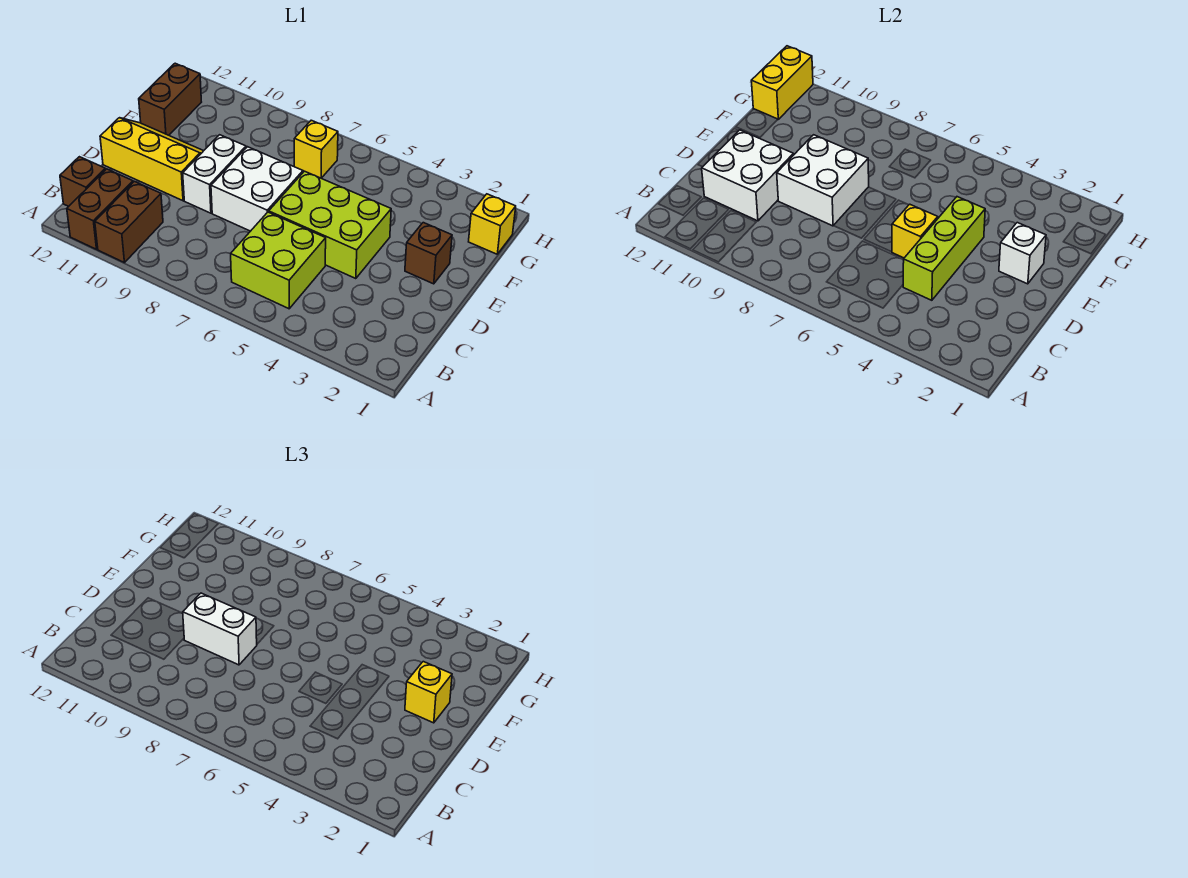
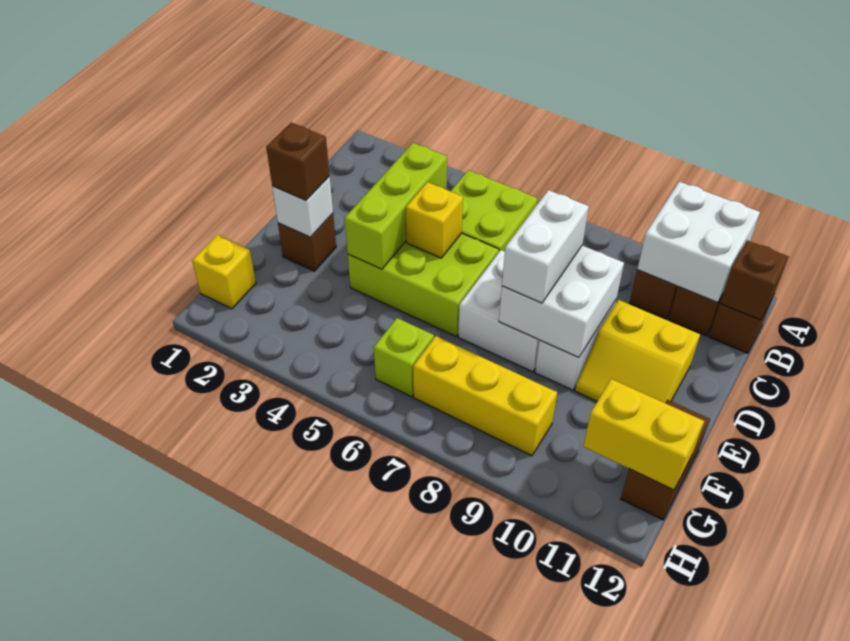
none -> brown brick B12 level 2
white brick C10:D11 level 2 -> white brick A10:B11 level 2
white brick D8:D9 level 3 -> white brick D8:E8 level 3
yellow slope D10:E12 level 1 top D -> yellow slope D10:E11 level 1 top D
yellow brick E2 level 3 -> brown brick E2 level 3
none -> lime brick G6 level 1
yellow brick G7 level 1 -> yellow brick G7:G9 level 1
yellow brick G12:H12 level 2 -> yellow brick G11:G12 level 2

